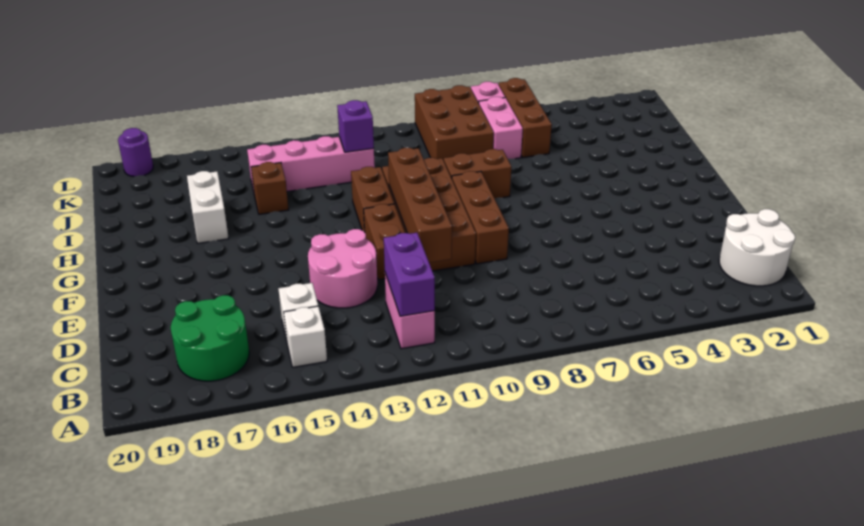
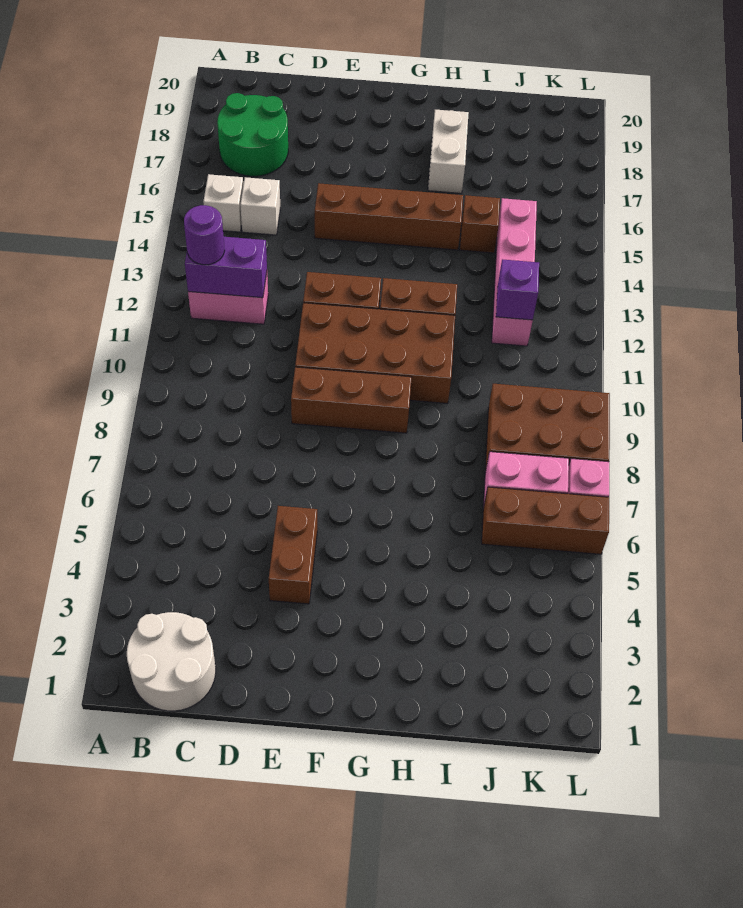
brown brick D11:G11 level 2 -> brown brick E15:H15 level 1
pink round brick D13:E14 level 1 -> none
brown brick H8:H9 level 1 -> brown brick E4:E5 level 1
white brick H17:I17 level 1 -> white brick H17:H18 level 1
purple round brick L19 level 1 -> purple round brick B12 level 3

